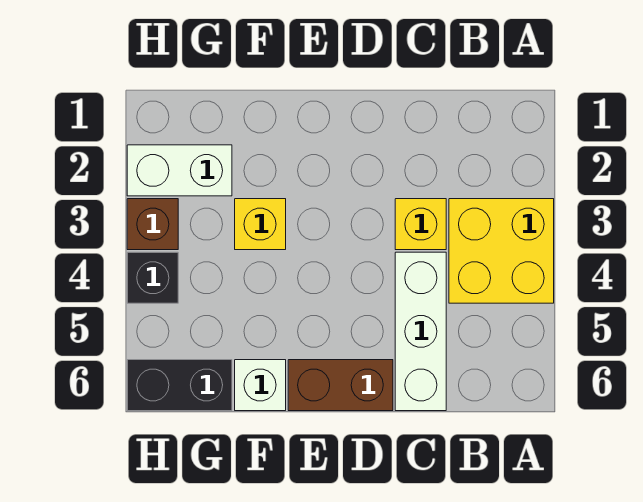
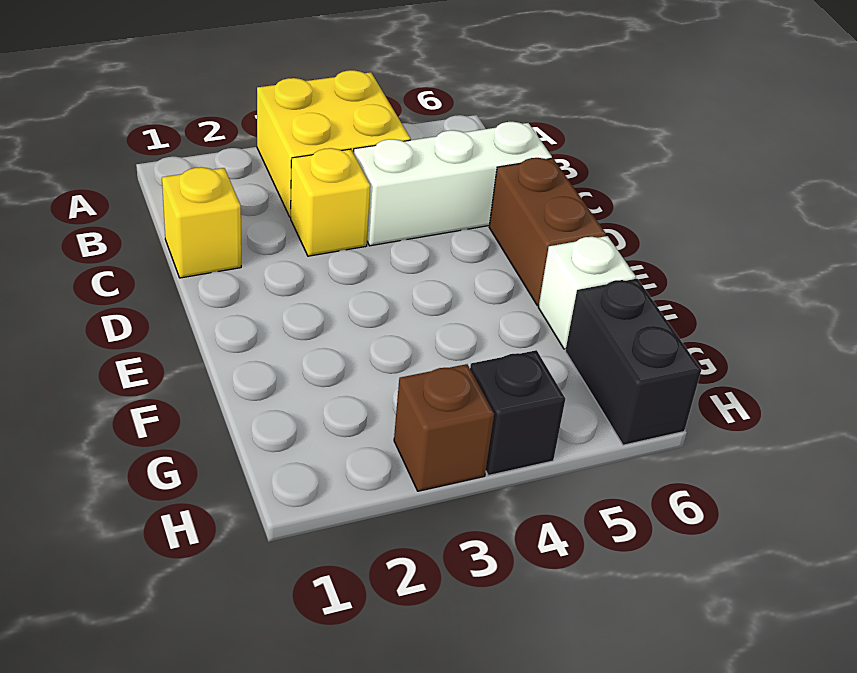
yellow brick F3 level 1 -> yellow brick C1 level 1
white brick G2:H2 level 1 -> none

